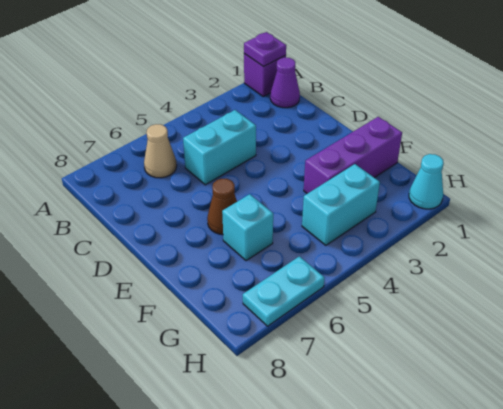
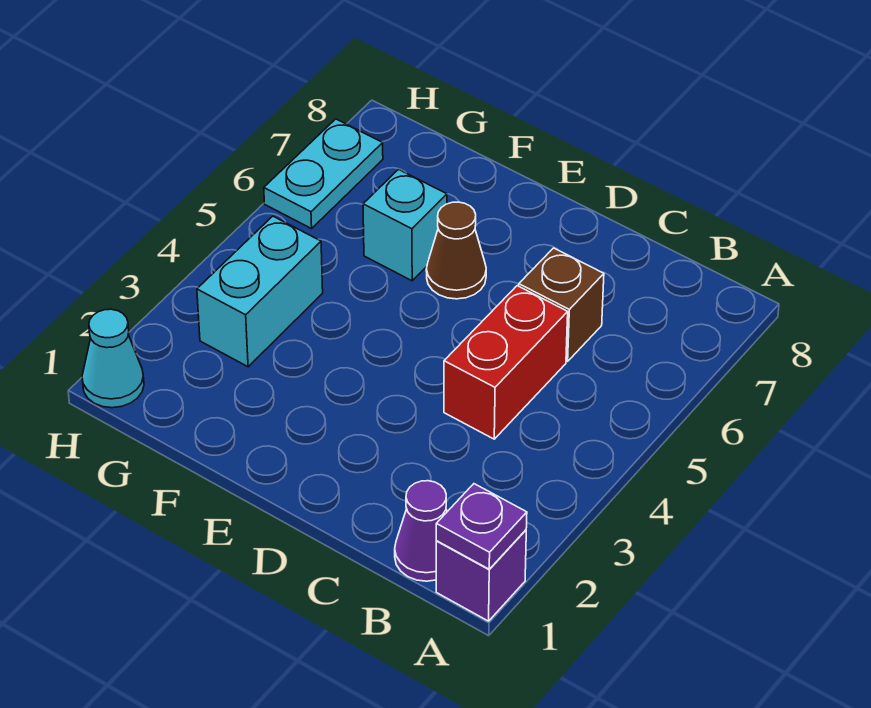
tan cone B6 level 1 -> none
cyan brick C4:C5 level 1 -> red brick C4:C5 level 1
none -> brown brick C6 level 1
purple brick F1:F3 level 1 -> none

